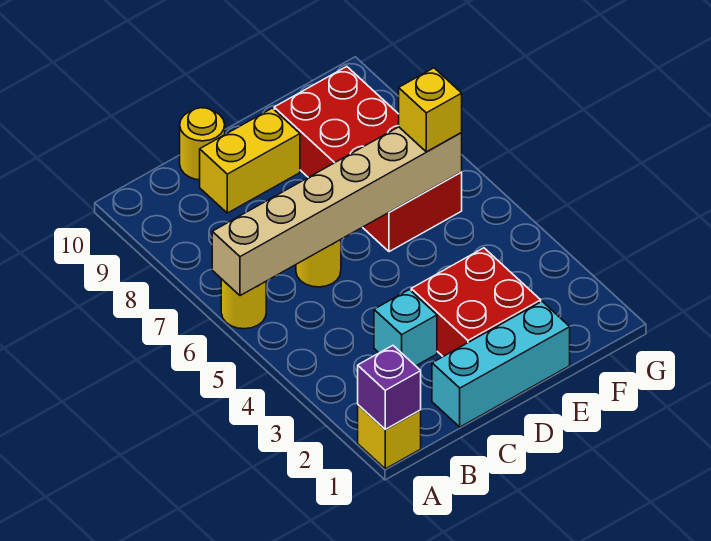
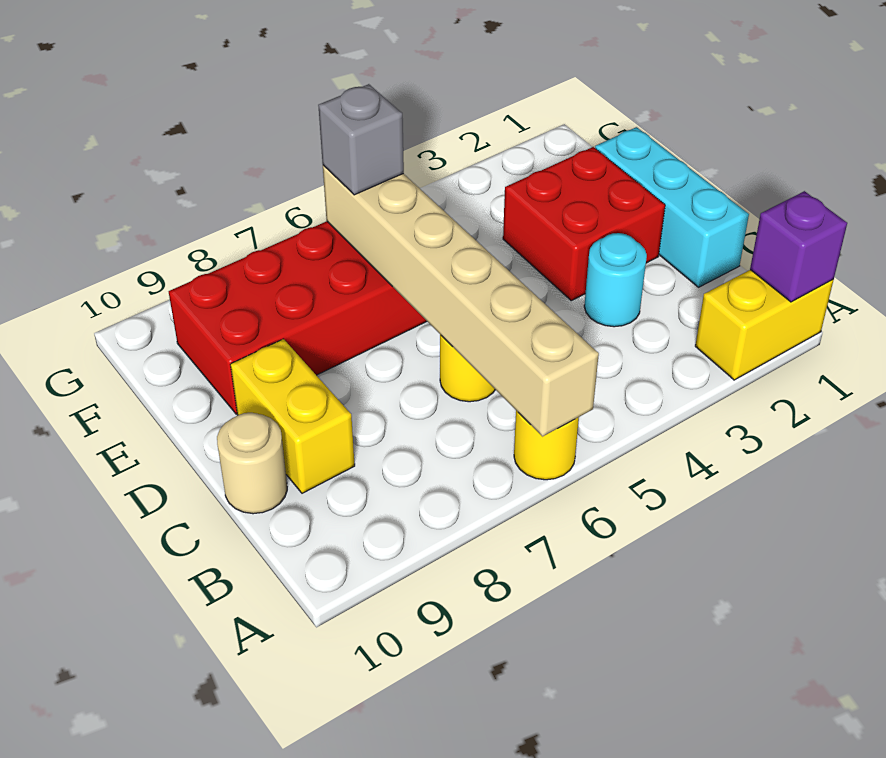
yellow brick A1 level 1 -> yellow brick A1:A2 level 1
cyan brick C3 level 1 -> cyan round brick C3 level 1
yellow round brick C10 level 1 -> tan round brick C10 level 1
yellow brick F6 level 3 -> grey brick F6 level 3

